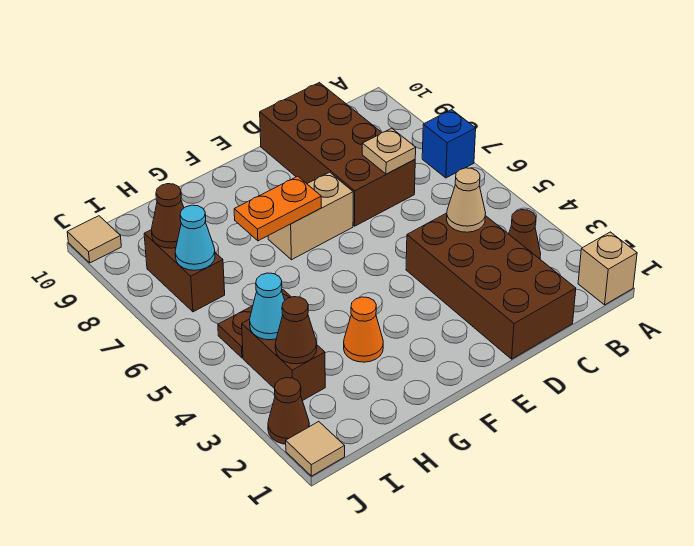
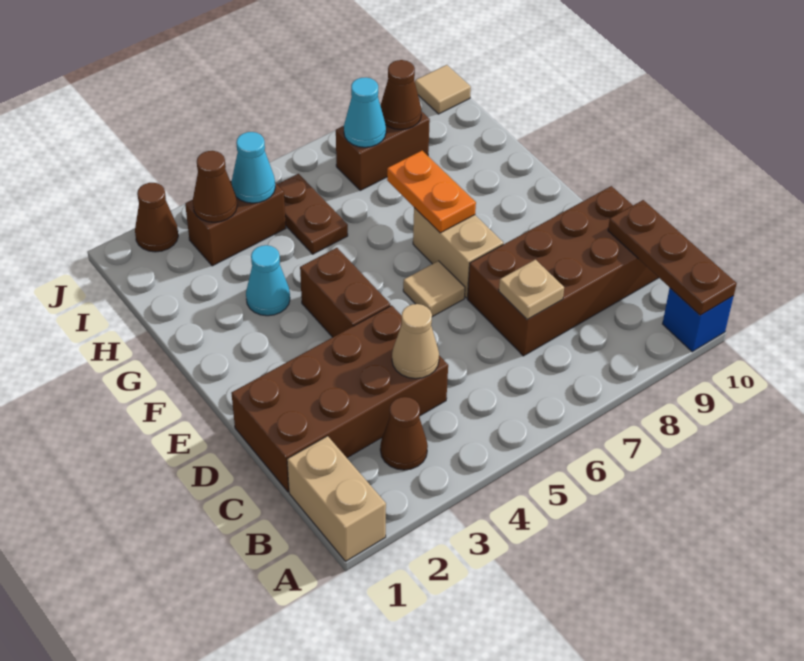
tan brick A1 level 1 -> tan brick A1:B1 level 1
blue brick A7 level 1 -> blue brick A10 level 1
none -> brown plate A10:C10 level 2
none -> brown brick E4:F4 level 1
orange cone G3 level 1 -> cyan cone G3 level 1
tan tile J1 level 1 -> tan tile E6 level 1

